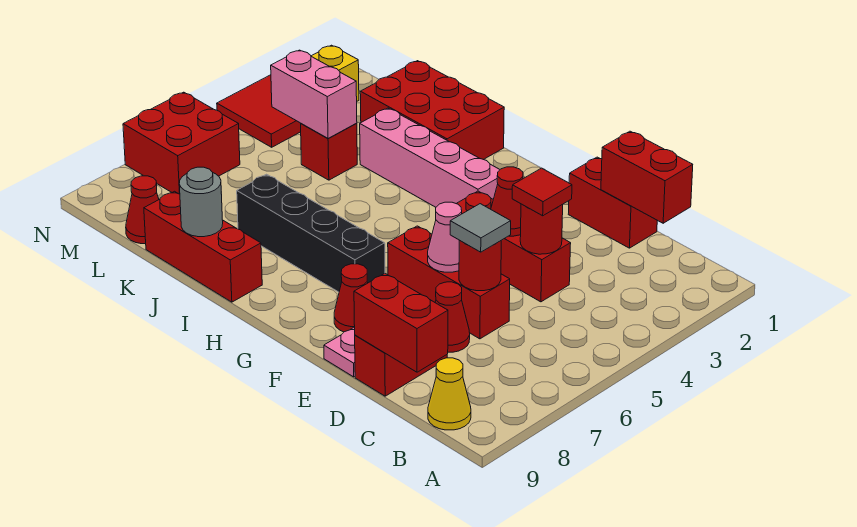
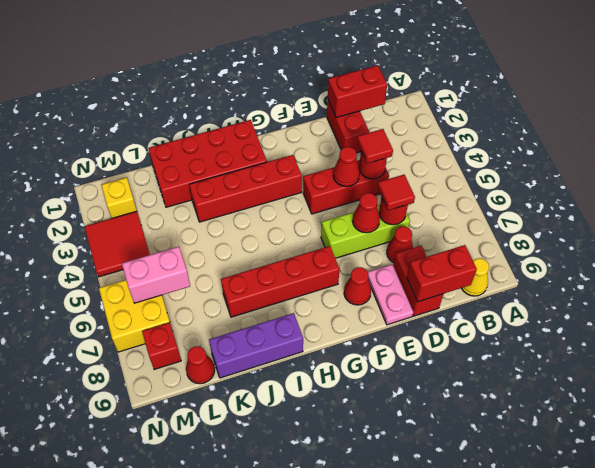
red brick D1:E1 level 1 -> red brick D1:D2 level 1
red brick D6:F6 level 1 -> lime brick D6:F6 level 1
grey tile D6 level 3 -> red tile D6 level 3
pink cone E6 level 2 -> red cone E6 level 2
pink brick G3:J3 level 1 -> red brick G3:J3 level 1
black brick G7:J7 level 1 -> red brick G7:J7 level 1
red brick I1:K2 level 1 -> red brick H1:K2 level 1
red brick I9:K9 level 1 -> purple brick I9:K9 level 1
grey round brick J9 level 2 -> none
red brick K4 level 1 -> red brick M8 level 1
pink brick K4:L4 level 2 -> pink brick L6:M6 level 2
red brick M6:N7 level 1 -> yellow brick M6:N7 level 1

